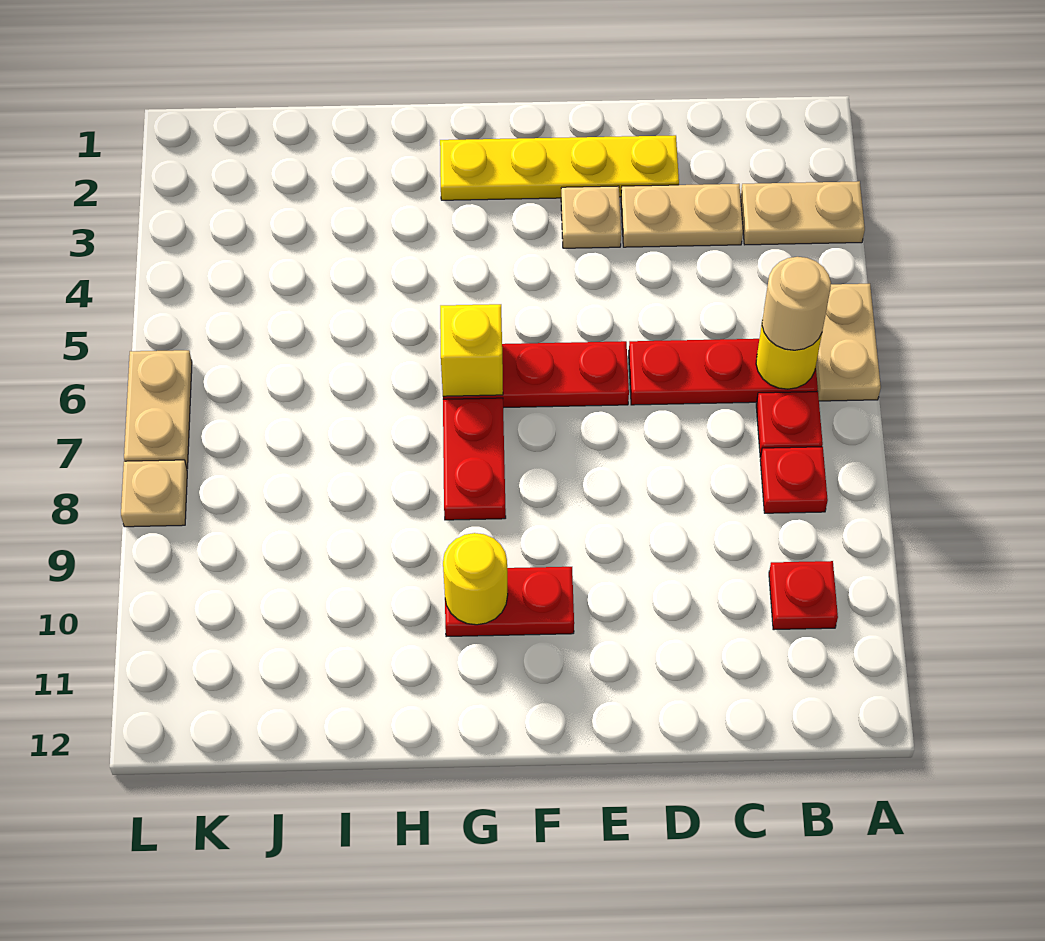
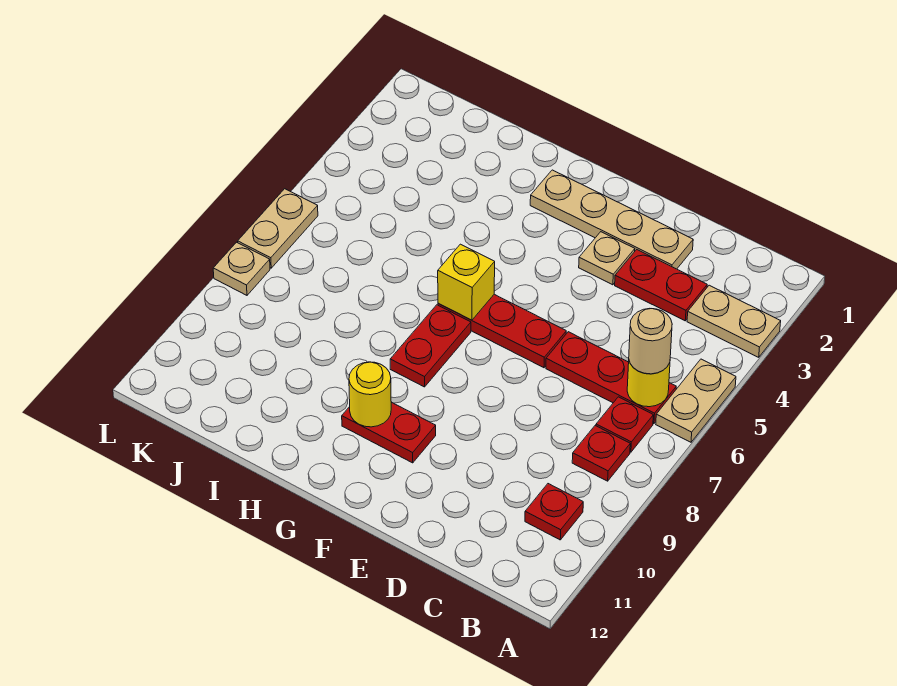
tan plate C3:D3 level 1 -> red plate C3:D3 level 1
yellow plate D2:G2 level 1 -> tan plate D2:G2 level 1

